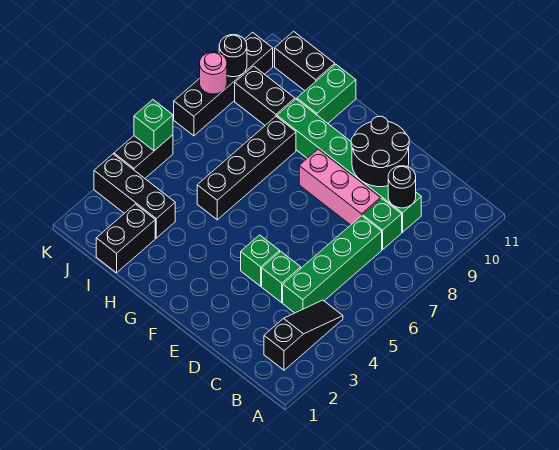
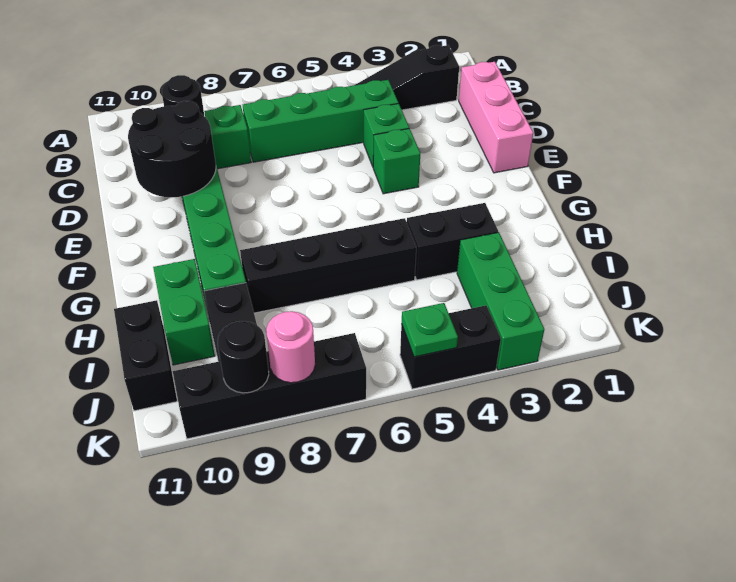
pink brick D8:F8 level 1 -> pink brick C1:E1 level 1
green brick H10:H11 level 1 -> green brick H10:I10 level 1
black brick I1:I2 level 1 -> black brick H3:H4 level 1
black brick I3:K3 level 1 -> green brick I3:K3 level 1
green brick K5 level 2 -> green plate K5 level 2

